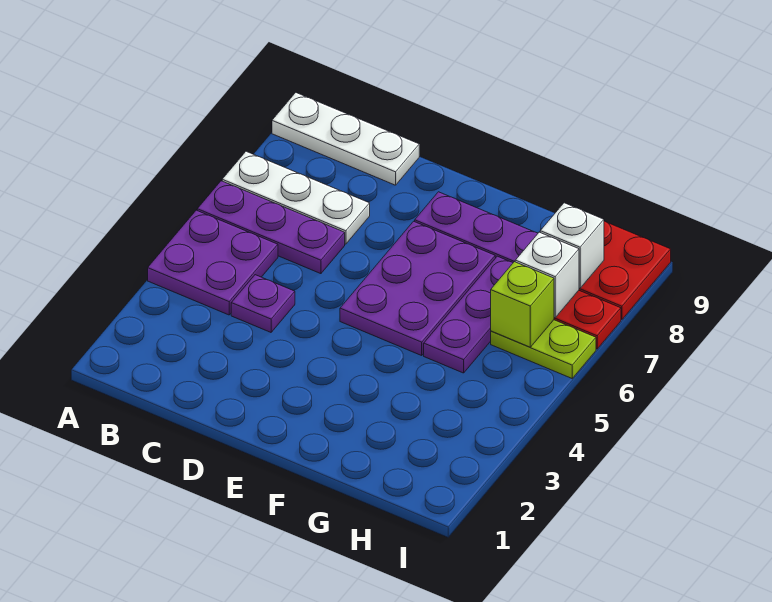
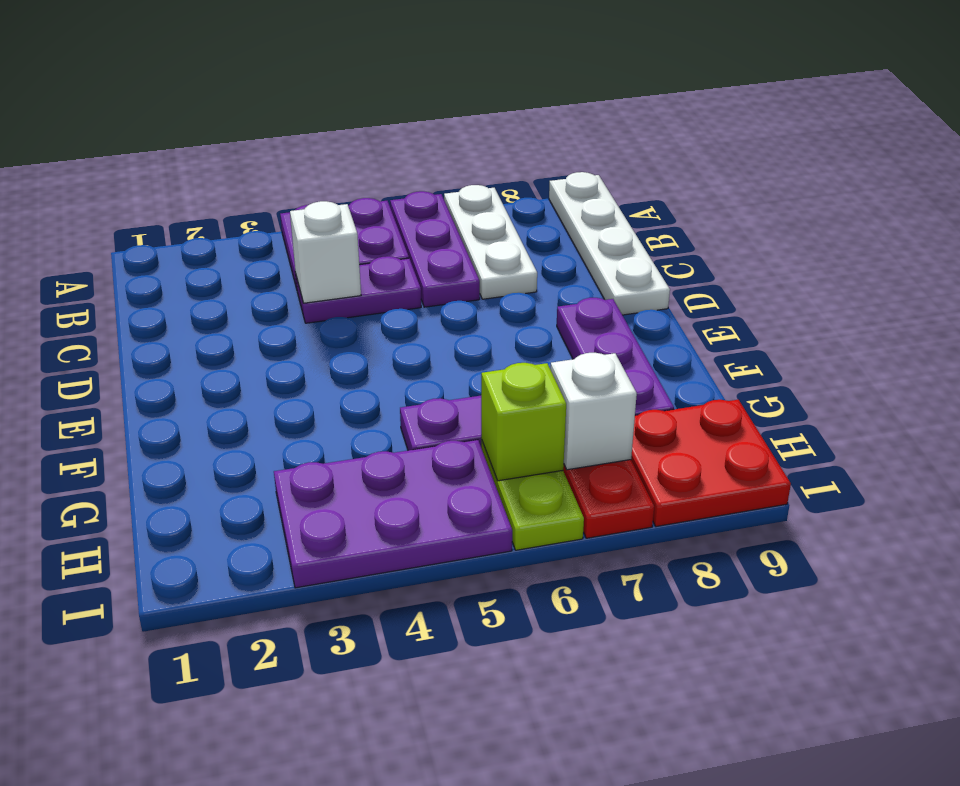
white plate A9:C9 level 1 -> white plate A9:D9 level 1
purple plate C4 level 1 -> purple plate C4:C5 level 1
purple plate E5:F7 level 1 -> purple plate H3:I5 level 1
white brick H8 level 2 -> white brick C4 level 2

